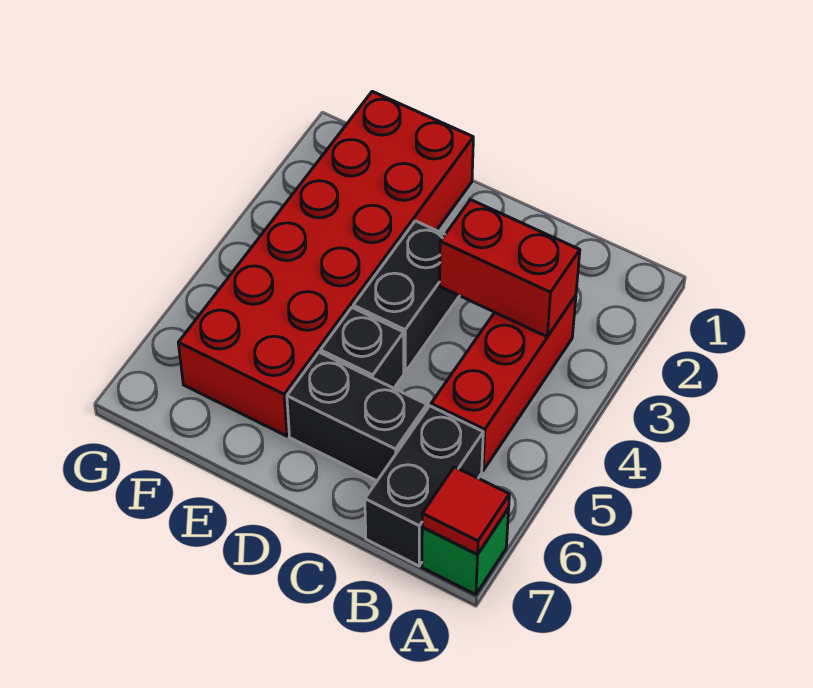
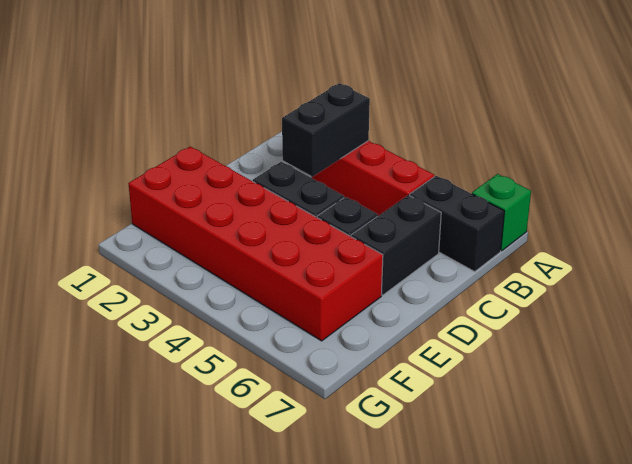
red tile A7 level 2 -> none
red brick B3:C3 level 2 -> black brick B3:C3 level 2

